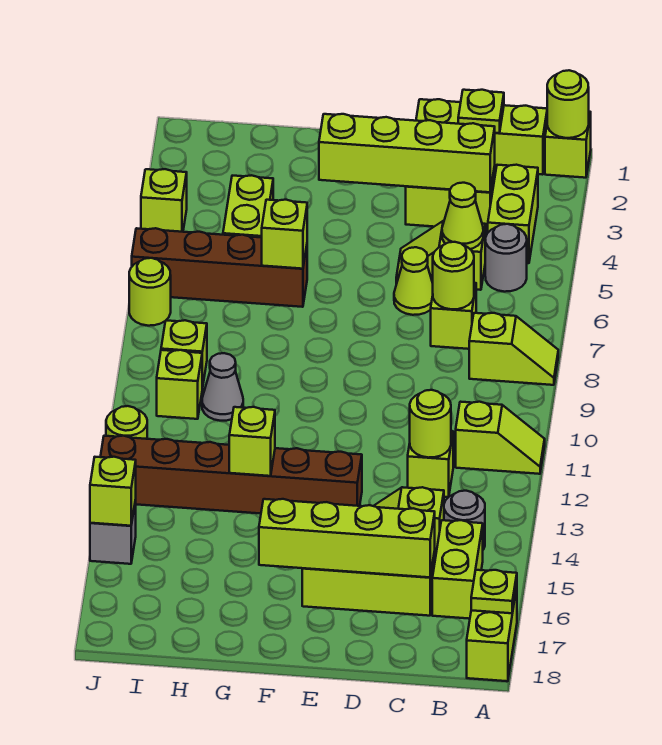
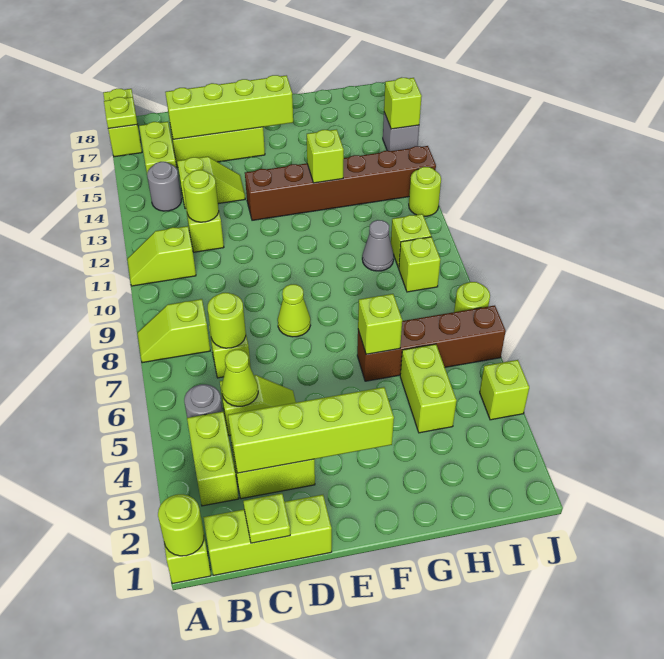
lime cone D6 level 1 -> lime cone E8 level 1

